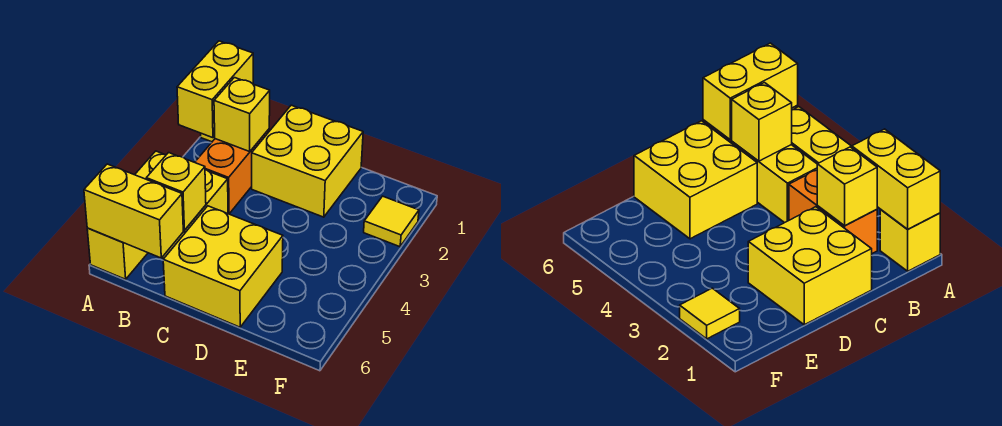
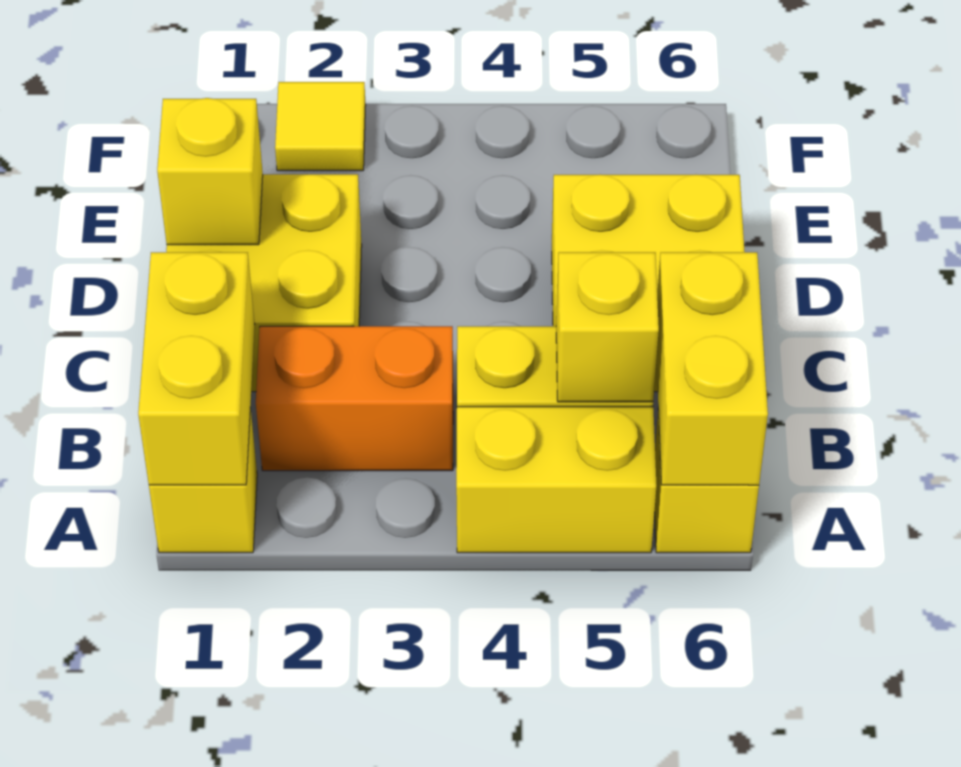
yellow brick A1:A2 level 2 -> yellow brick A1:B1 level 2
yellow brick B2 level 2 -> yellow brick D1 level 2

